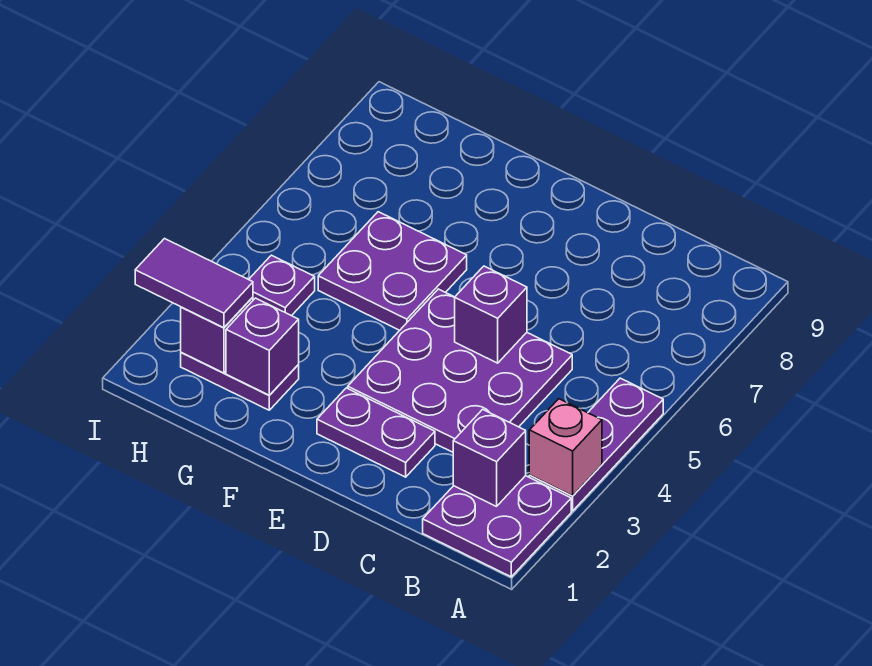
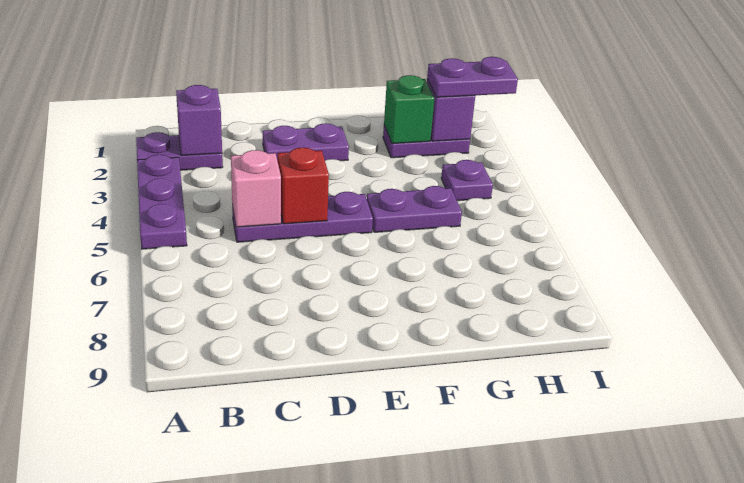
purple plate A1:B2 level 1 -> purple plate A2:B2 level 1
pink brick A3 level 2 -> pink brick C5 level 2
purple plate C3:E5 level 1 -> purple plate C5:E5 level 1
purple brick D5 level 2 -> red brick D5 level 2
purple plate F5:G6 level 1 -> purple plate F5:G5 level 1
purple brick G2 level 2 -> green brick G2 level 2
purple tile H2:I2 level 3 -> purple plate H2:I2 level 3

